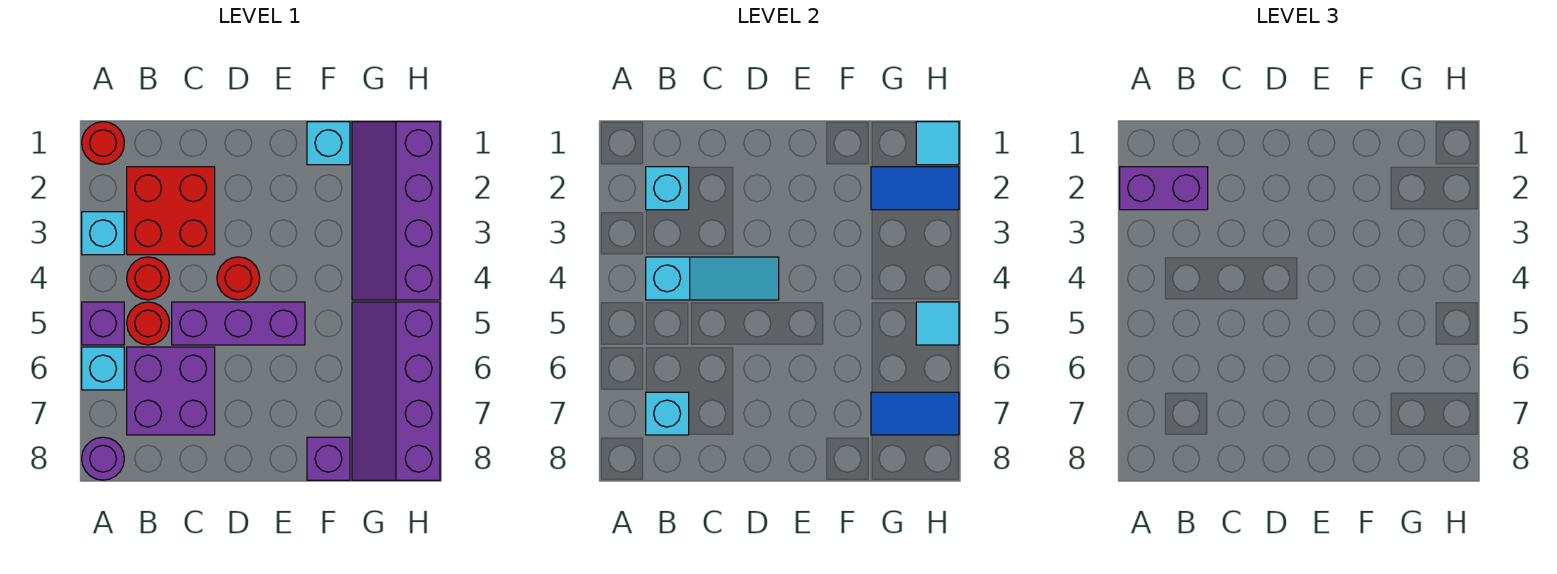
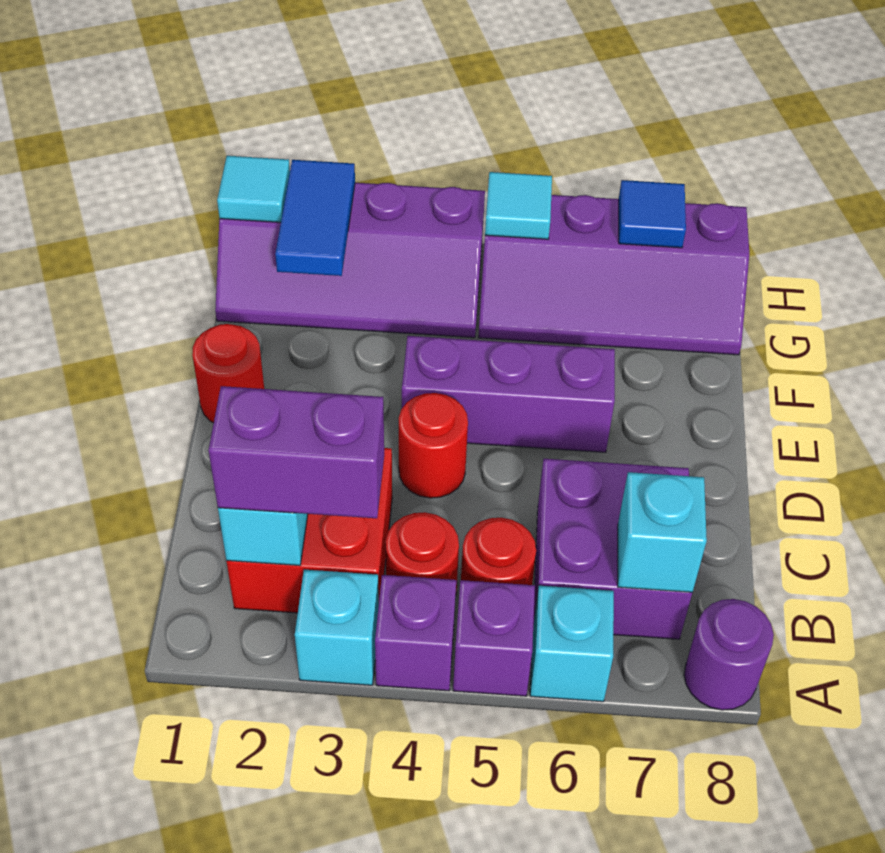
red round brick A1 level 1 -> red round brick E1 level 1
purple brick A2:B2 level 3 -> purple brick B2:B3 level 3
cyan slope B4:D4 level 2 top B -> none
purple brick C5:E5 level 1 -> purple brick E4:E6 level 1
cyan brick F1 level 1 -> none
purple brick F8 level 1 -> purple brick A4 level 1
blue tile G7:H7 level 2 -> blue tile H7 level 2

